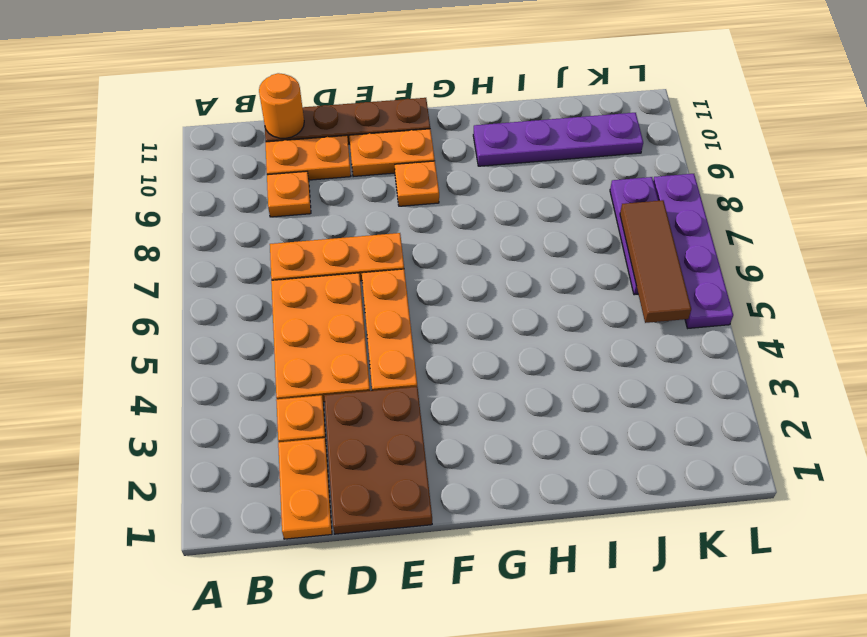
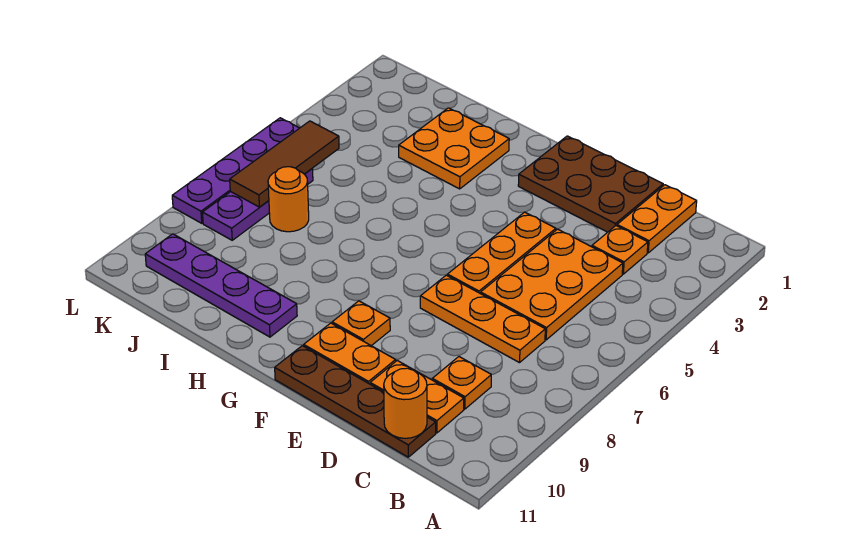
brown plate D1:E3 level 1 -> brown plate D1:F2 level 1
none -> orange plate H2:I3 level 1
none -> orange round brick J7 level 1

